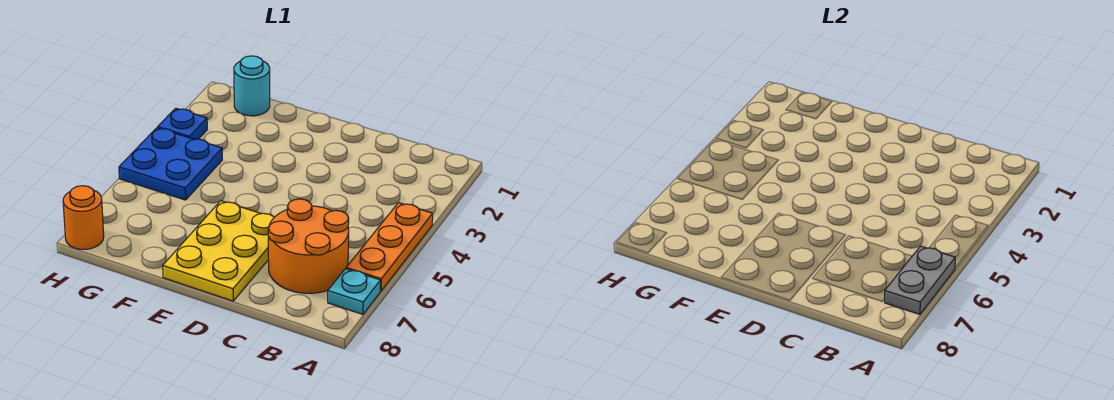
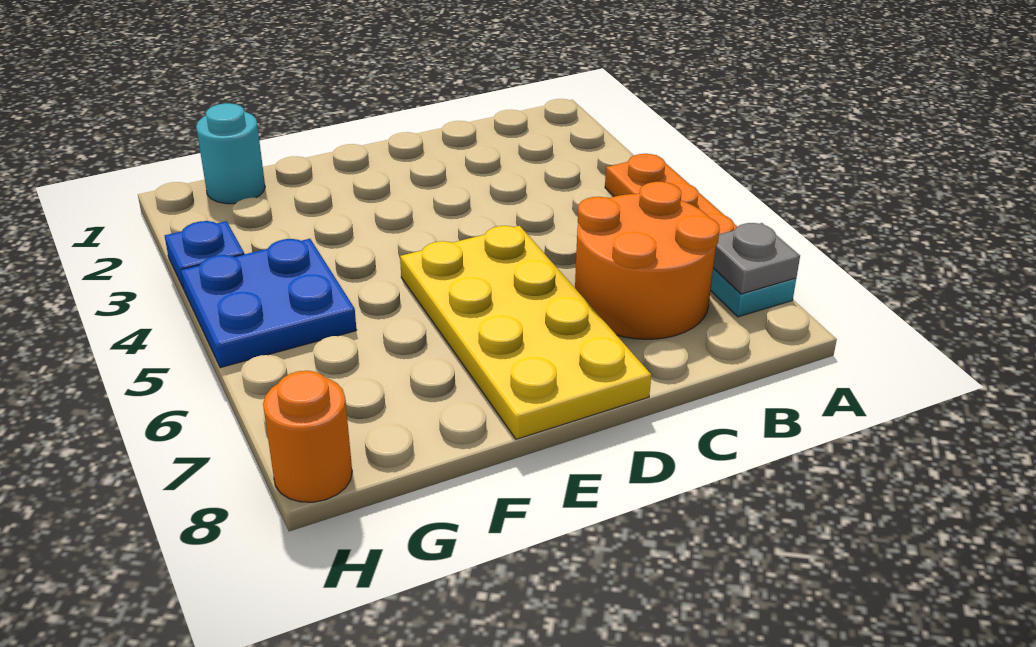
grey plate A6:A7 level 2 -> grey plate A7 level 2
yellow plate D6:E8 level 1 -> yellow plate D5:E8 level 1

